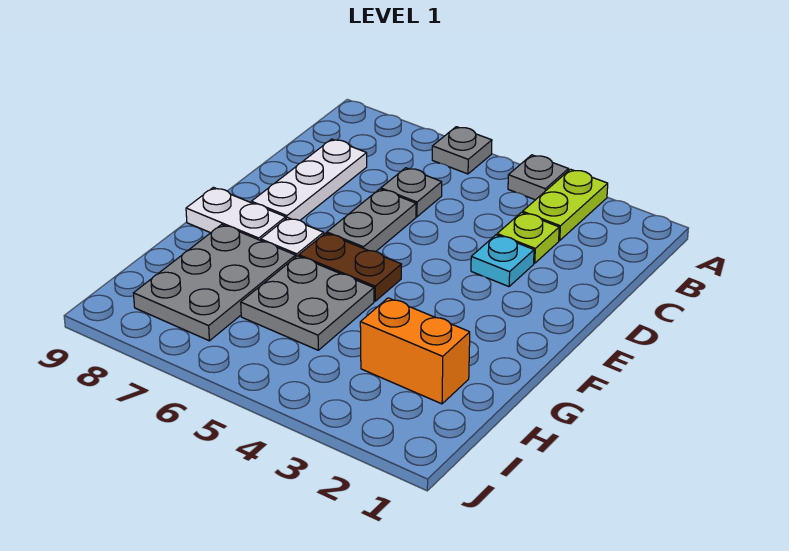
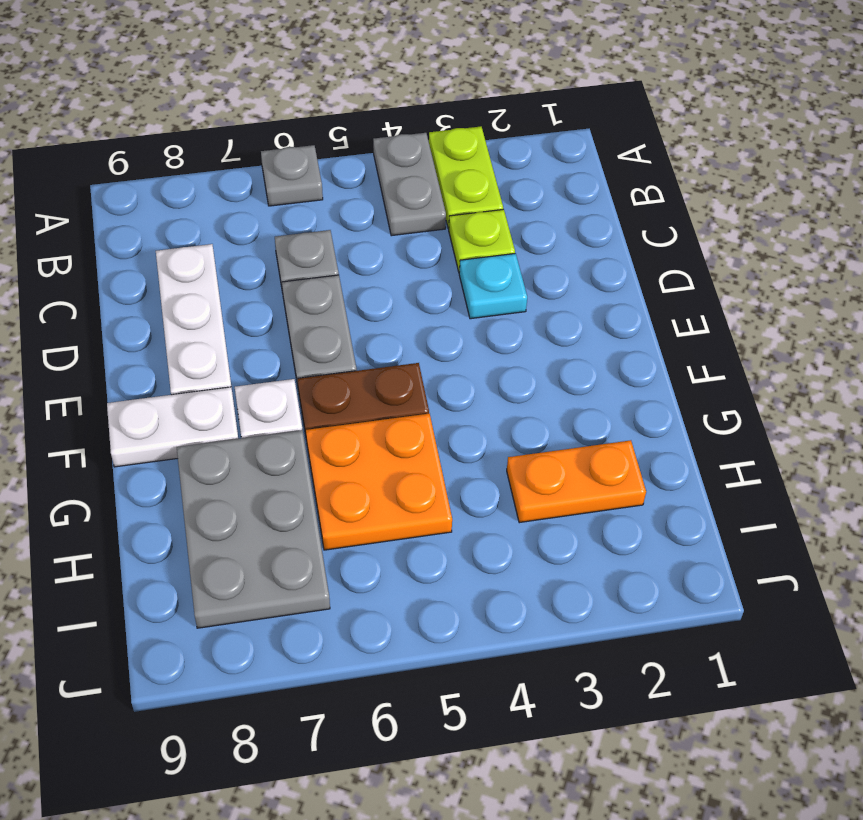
grey plate A4 level 1 -> grey plate A4:B4 level 1
grey plate G5:H6 level 1 -> orange plate G5:H6 level 1
orange brick H2:H3 level 1 -> orange plate H2:H3 level 1

